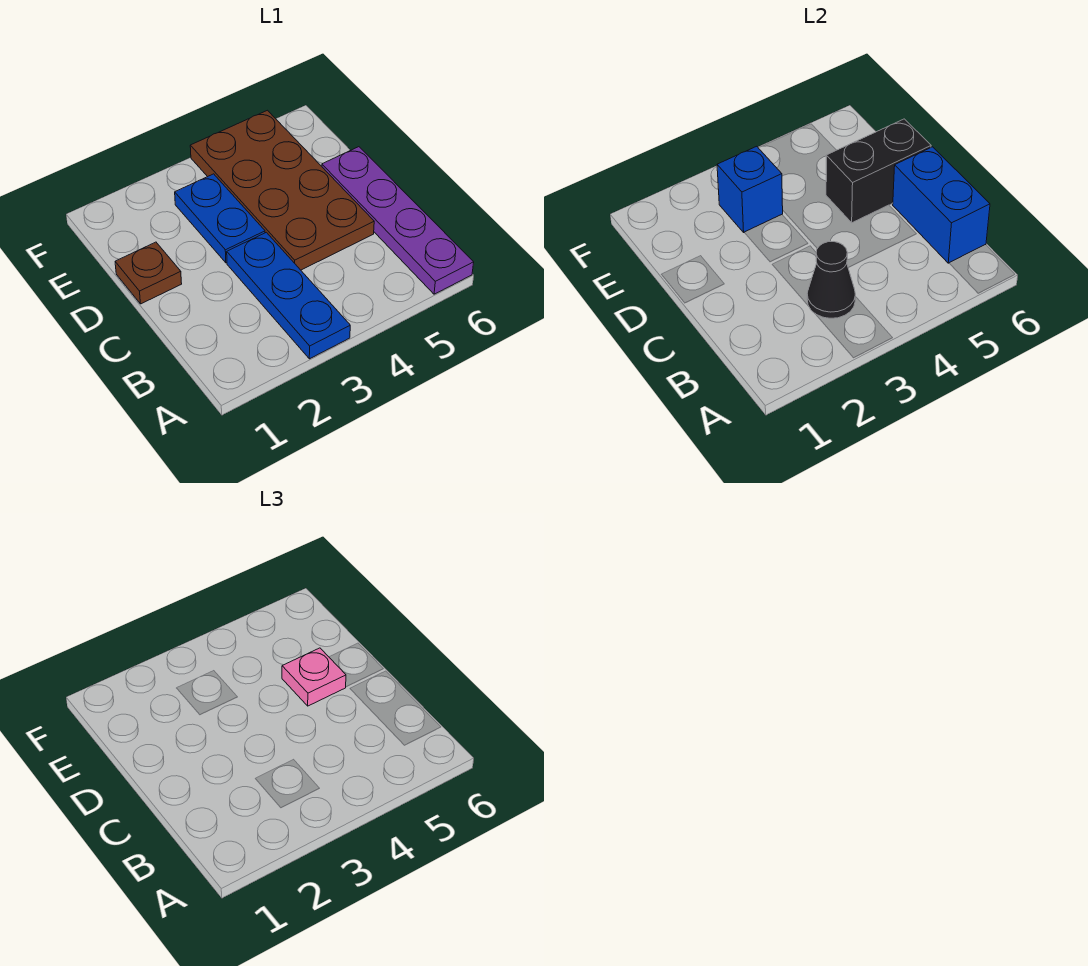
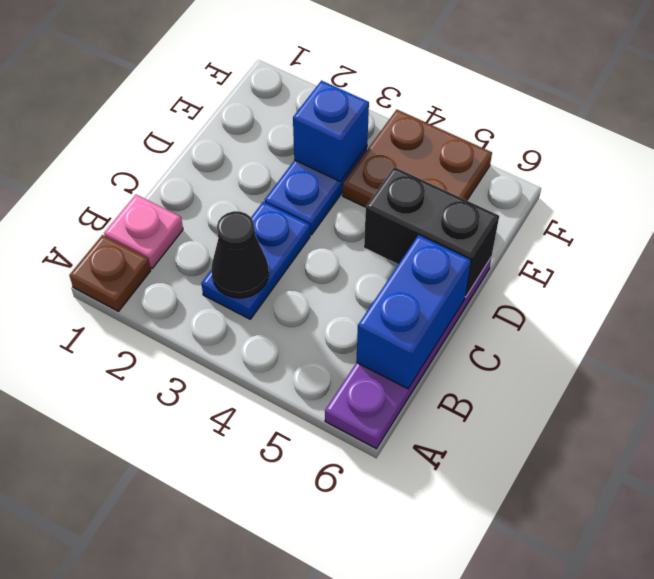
blue plate A3:C3 level 1 -> blue plate B3:C3 level 1
brown plate C4:F5 level 1 -> brown plate E4:F5 level 1
brown plate D1 level 1 -> brown plate A1 level 1
pink plate D5 level 3 -> pink plate B1 level 1

